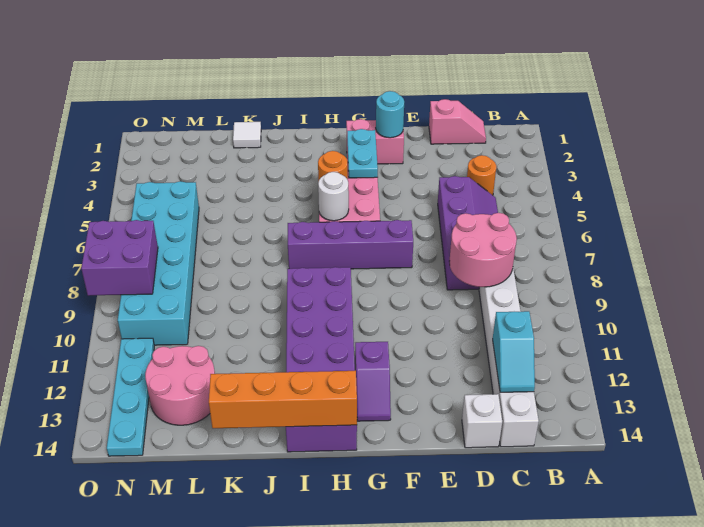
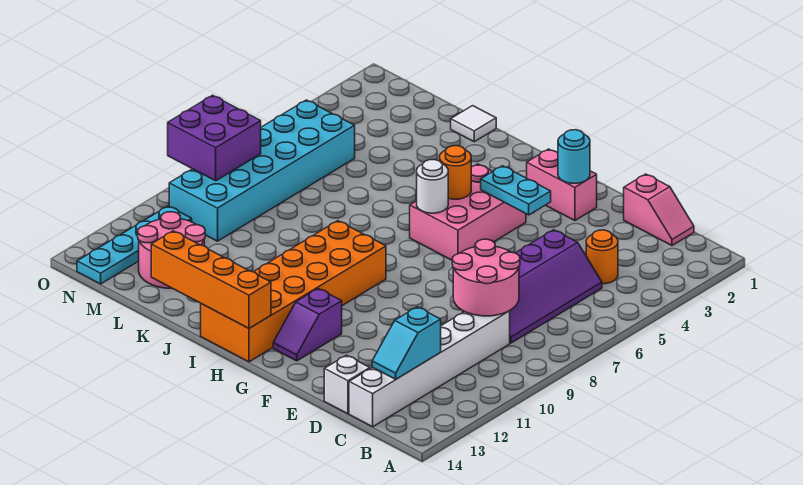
purple brick F7:I7 level 1 -> none
cyan plate G3:G4 level 2 -> cyan plate F4:G4 level 2
purple brick H9:I14 level 1 -> orange brick H9:I14 level 1

